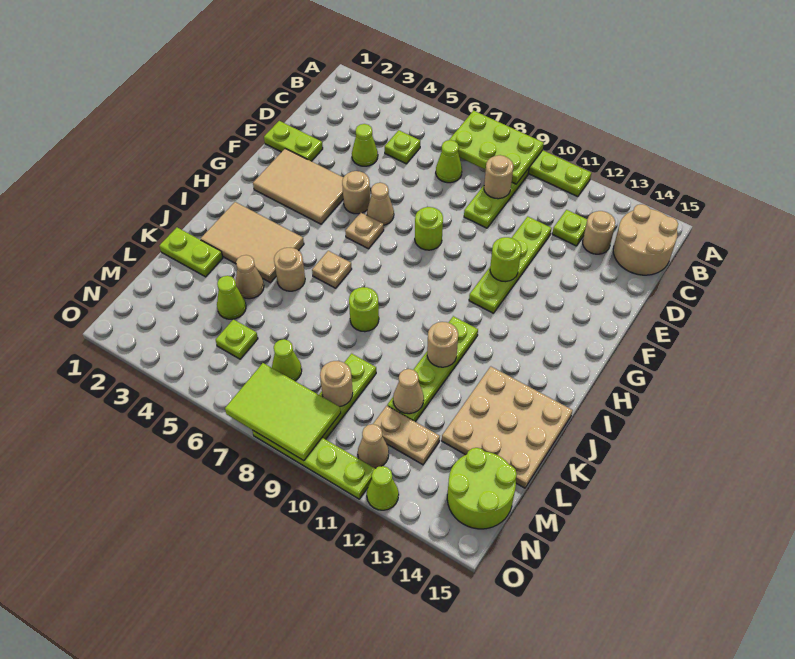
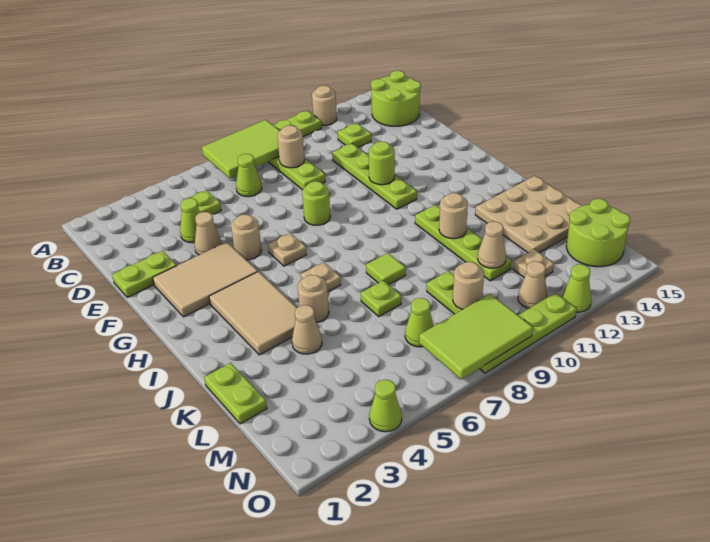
lime plate A7:B9 level 2 -> lime tile A7:B9 level 2
tan round brick B14:C15 level 1 -> lime round brick B14:C15 level 1
tan round brick C13 level 1 -> tan round brick A12 level 1
tan cone F6 level 1 -> tan cone E4 level 1
tan tile I2:J4 level 1 -> tan tile H3:J4 level 1
lime round brick J8 level 1 -> lime tile J8 level 1
lime plate K1:K2 level 1 -> lime plate K1:L1 level 1
lime cone L4 level 1 -> lime cone O4 level 1
lime plate M5 level 1 -> lime plate K7 level 1
tan plate M11:M12 level 1 -> tan plate M12 level 1

